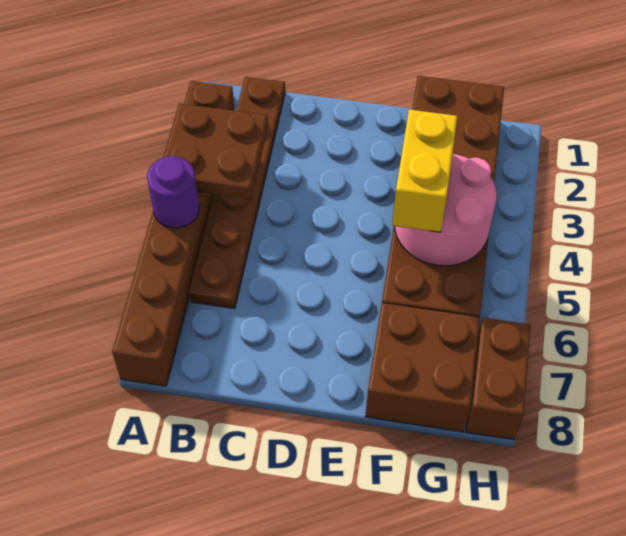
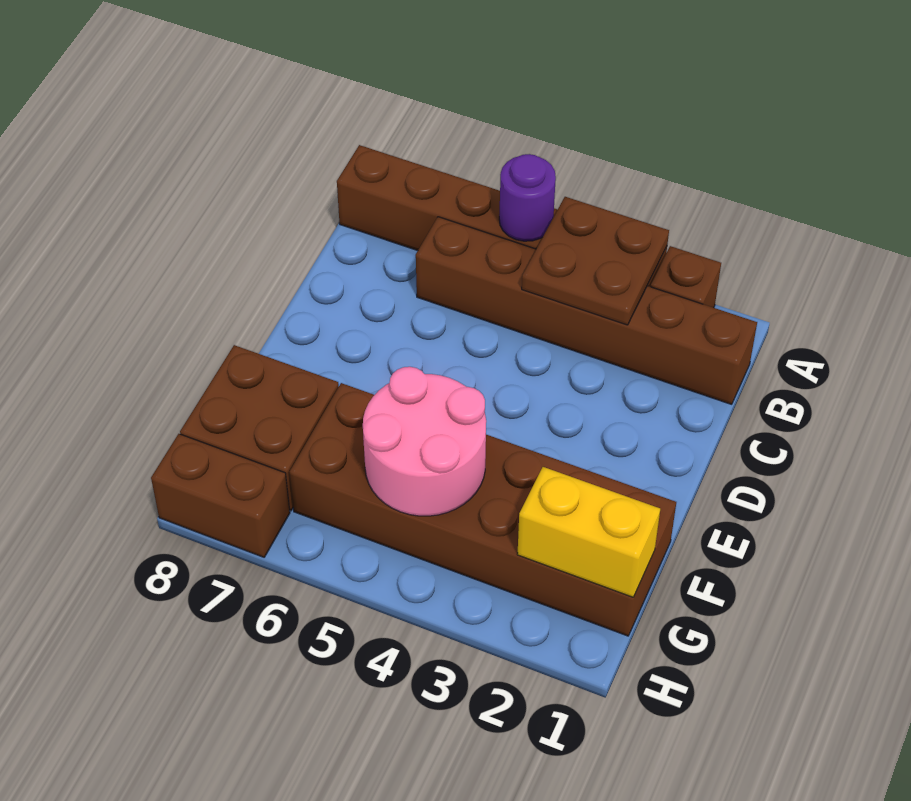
brown plate B1:B6 level 1 -> brown brick B1:B6 level 1
yellow brick F4:F5 level 3 -> yellow brick G1:G2 level 2

